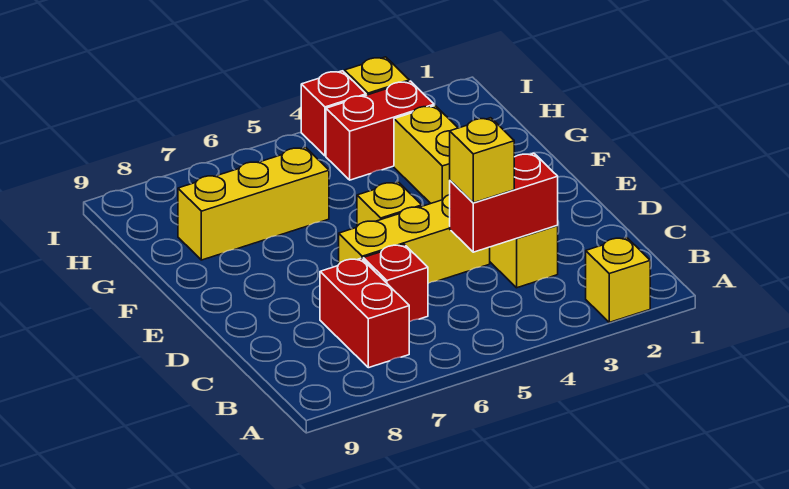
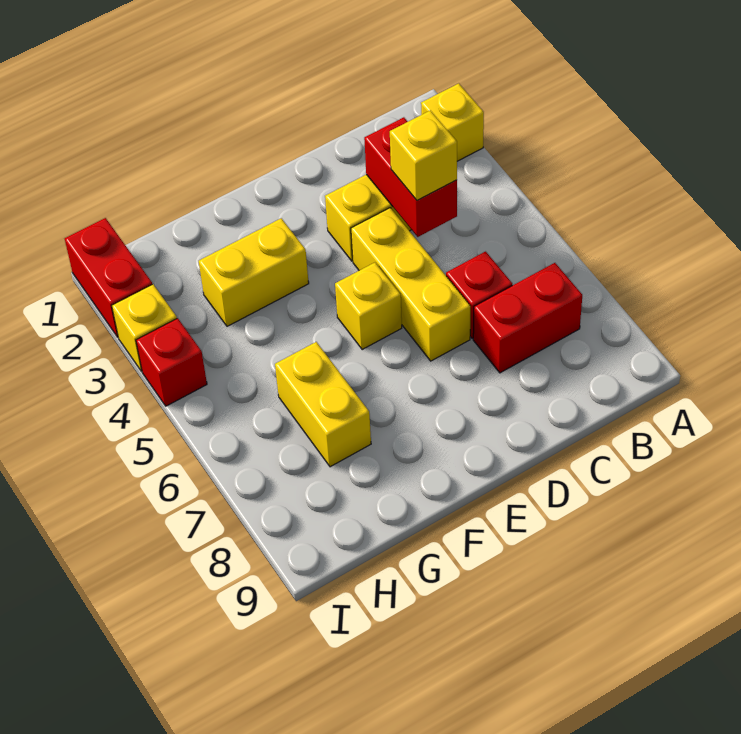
yellow brick G6:G8 level 1 -> yellow brick G6:G7 level 1
red brick H3:H4 level 1 -> red brick I1:I2 level 1

